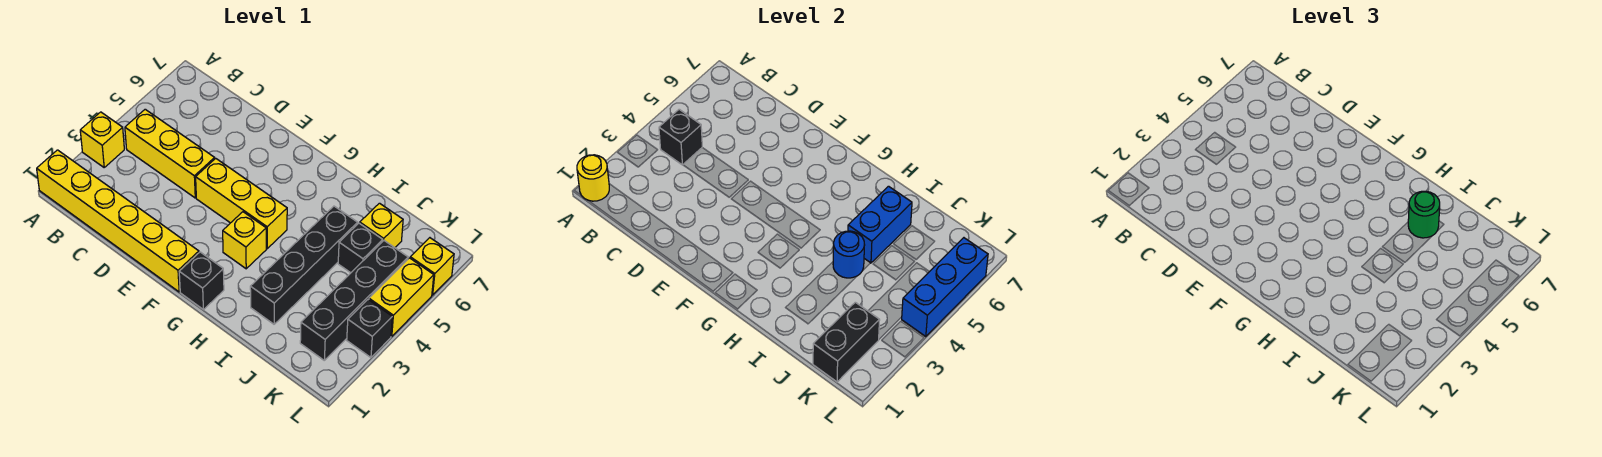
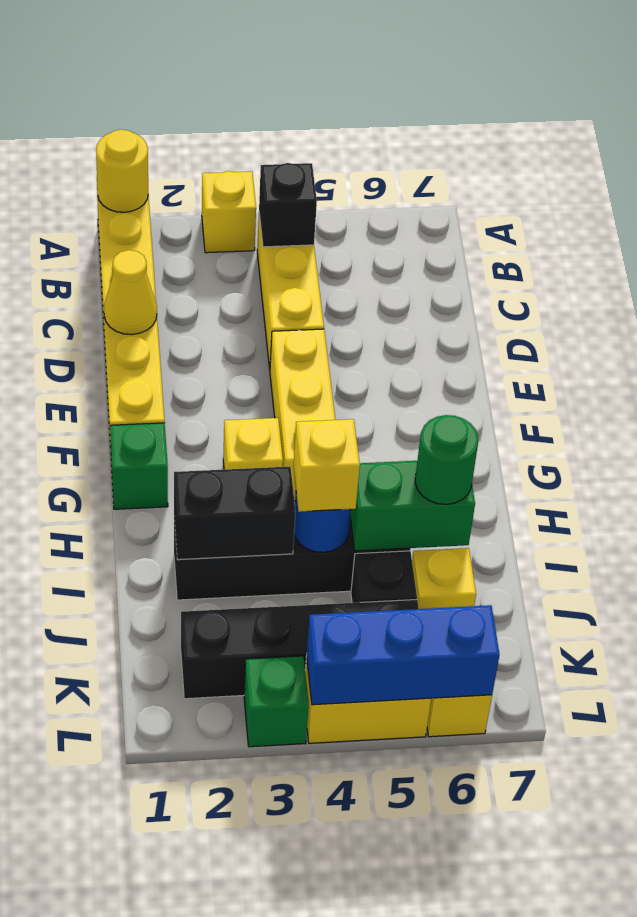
none -> yellow cone D1 level 2
black brick G1 level 1 -> green brick G1 level 1
none -> yellow brick I4 level 3
blue brick I5:I6 level 2 -> green brick I5:I6 level 2
black brick K1:K2 level 2 -> black brick I2:I3 level 2
black brick L3 level 1 -> green brick L3 level 1

